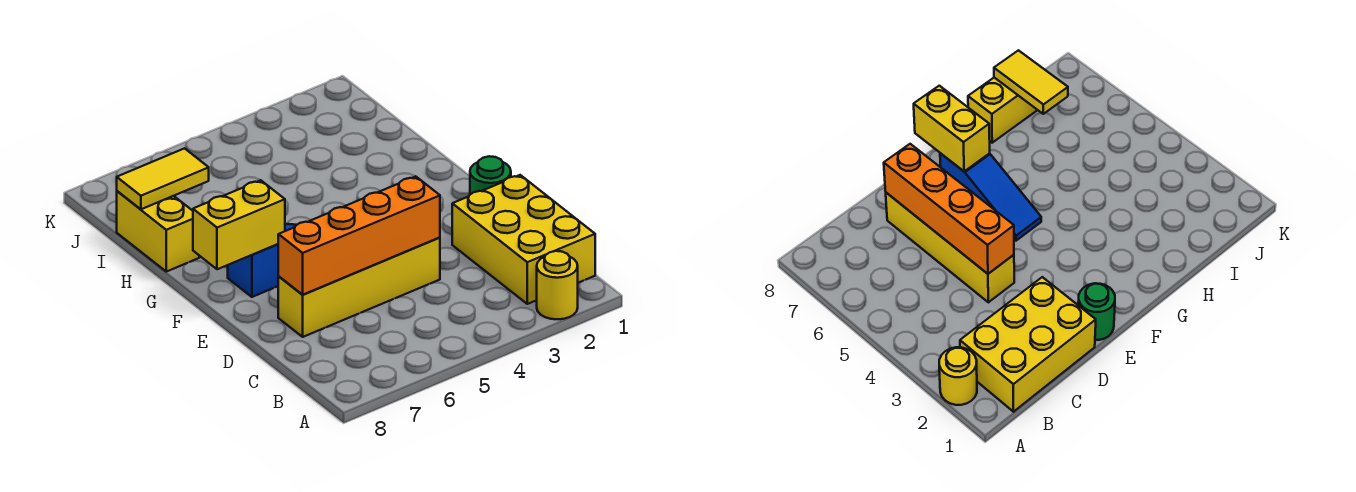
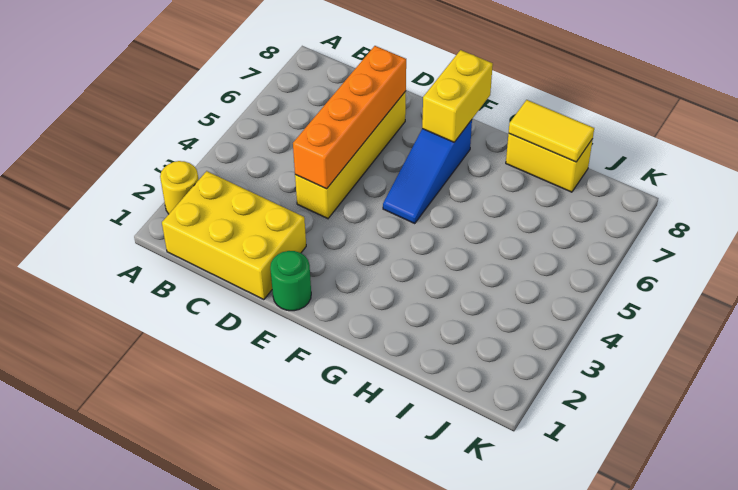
yellow tile I7:I8 level 2 -> yellow tile H8:I8 level 2

